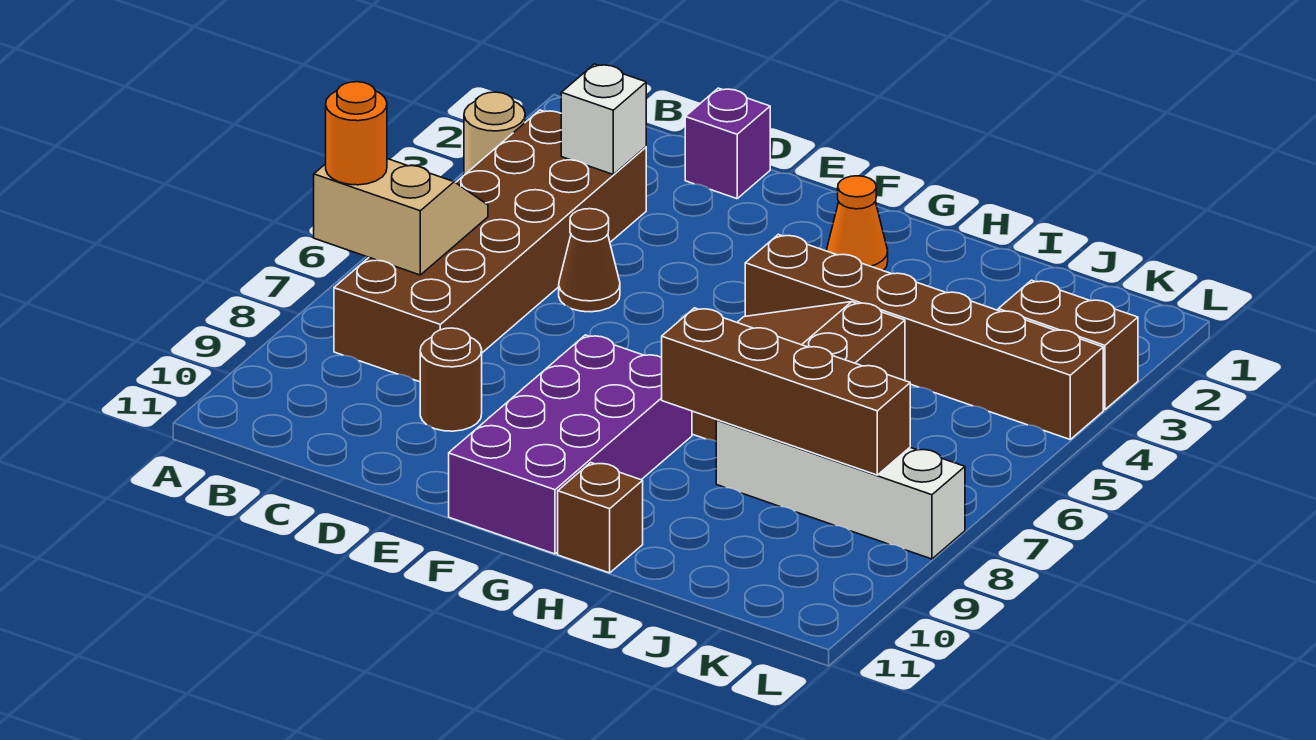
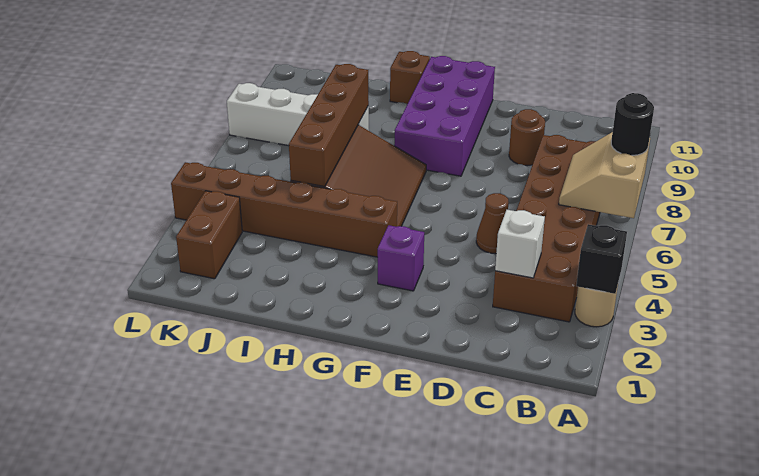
none -> black brick A3 level 2
tan slope A6:B7 level 2 top 7 -> tan slope A6:B7 level 2 top A
orange round brick A7 level 3 -> black round brick A7 level 3
purple brick D1 level 1 -> purple brick F3 level 1
orange cone G2 level 1 -> none
brown brick H8:K8 level 2 -> brown brick I5:I8 level 2
brown brick K3:L3 level 1 -> brown brick K2:K3 level 1

